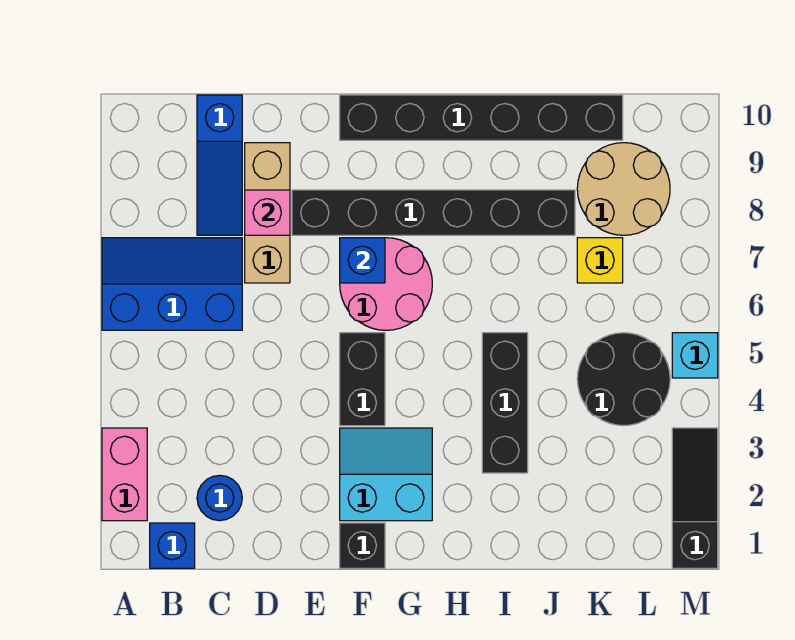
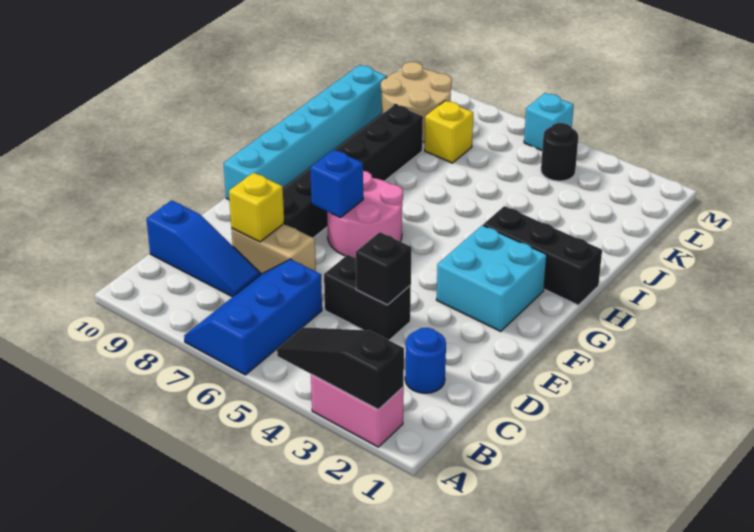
blue brick B1 level 1 -> none
tan brick D7:D9 level 1 -> tan brick D7:D8 level 1
pink brick D8 level 2 -> yellow brick D8 level 2
black brick F1 level 1 -> black brick D4 level 2
cyan slope F2:G3 level 1 top 2 -> cyan brick F2:G3 level 1
black brick F4:F5 level 1 -> black brick D4:D5 level 1
black brick F10:K10 level 1 -> cyan brick F10:K10 level 1
black brick I3:I5 level 1 -> black brick H1:H3 level 1
black round brick K4:L5 level 1 -> black round brick L4 level 1
black slope M1:M3 level 1 top 1 -> black slope A2:A4 level 2 top 2

